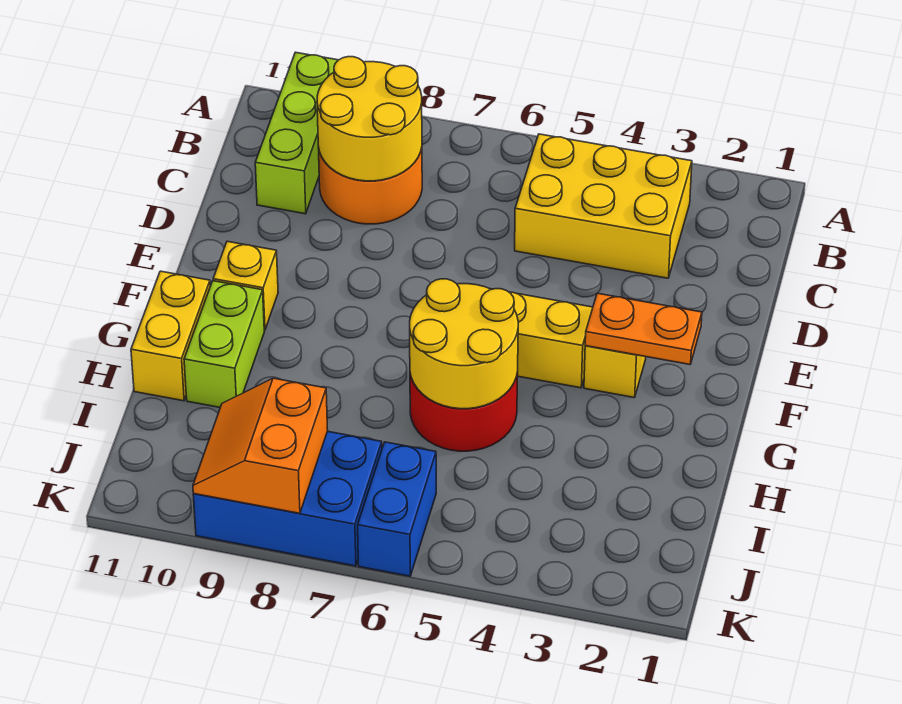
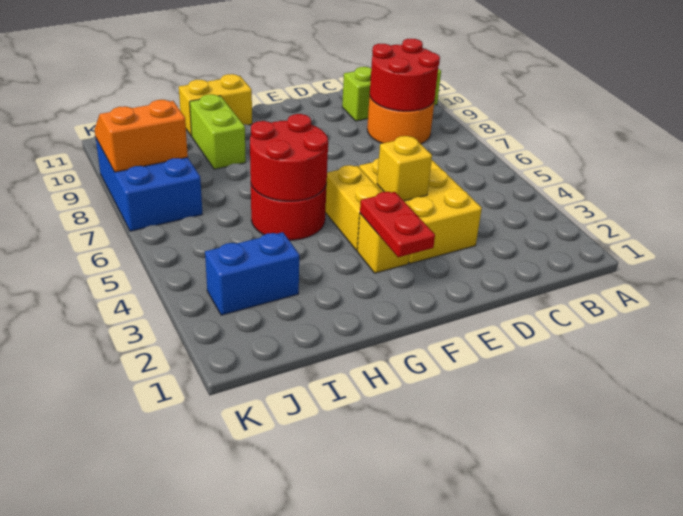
yellow brick B3:C5 level 1 -> yellow brick D3:E5 level 1
yellow round brick B8:C9 level 2 -> red round brick B8:C9 level 2
orange plate F2:F3 level 2 -> red plate F2:F3 level 2
yellow brick F10 level 1 -> yellow brick E4 level 2
yellow round brick G5:H6 level 2 -> red round brick G5:H6 level 2
lime brick G10:H10 level 1 -> lime brick H9:H10 level 1
blue brick J6:K6 level 1 -> blue brick I3:J3 level 1

